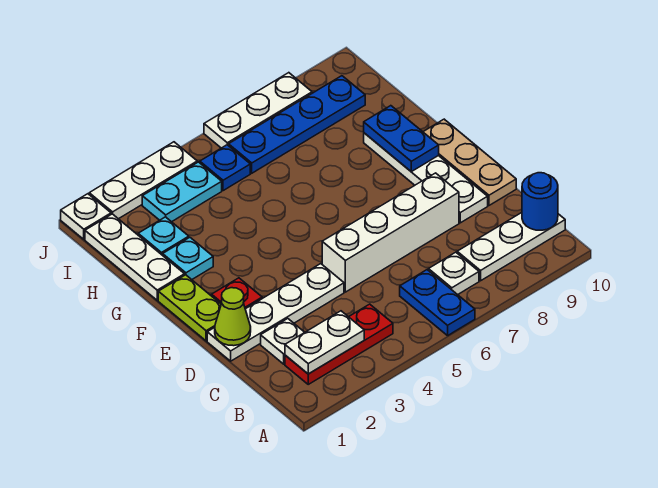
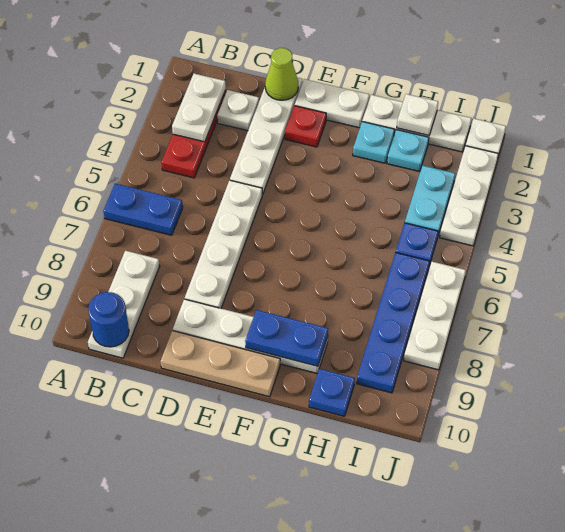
white plate B7 level 1 -> white plate H1 level 2
white brick D5:D8 level 1 -> white plate D5:D8 level 1
lime plate E1:F1 level 1 -> white plate E1:F1 level 1
none -> blue plate H10 level 1

